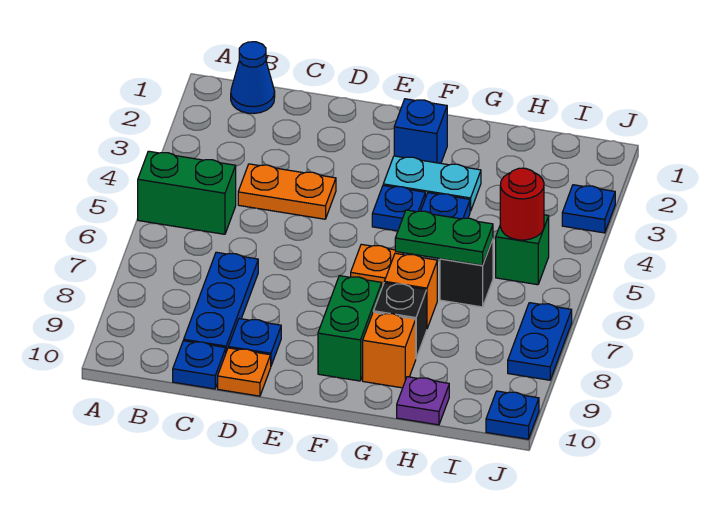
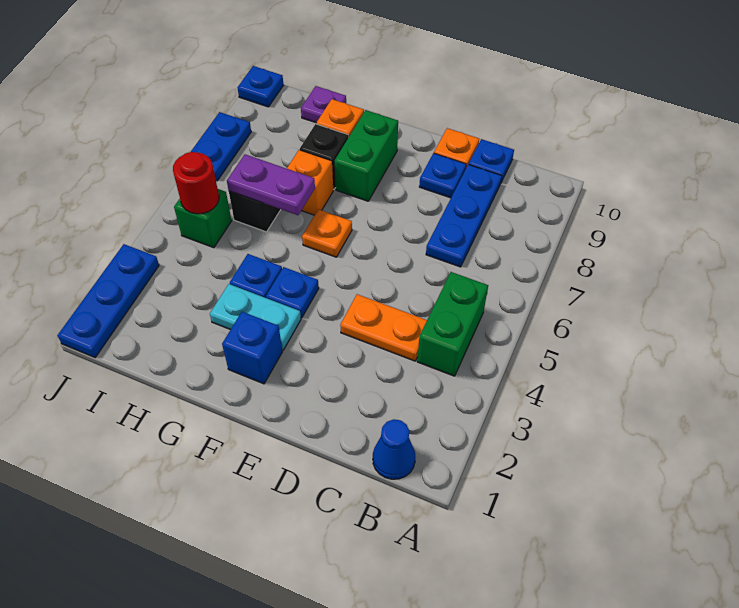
green brick A5:B5 level 1 -> green brick B4:B5 level 1
green plate G6:H6 level 2 -> purple plate G6:H6 level 2
blue plate J3 level 1 -> blue plate J1:J3 level 1

